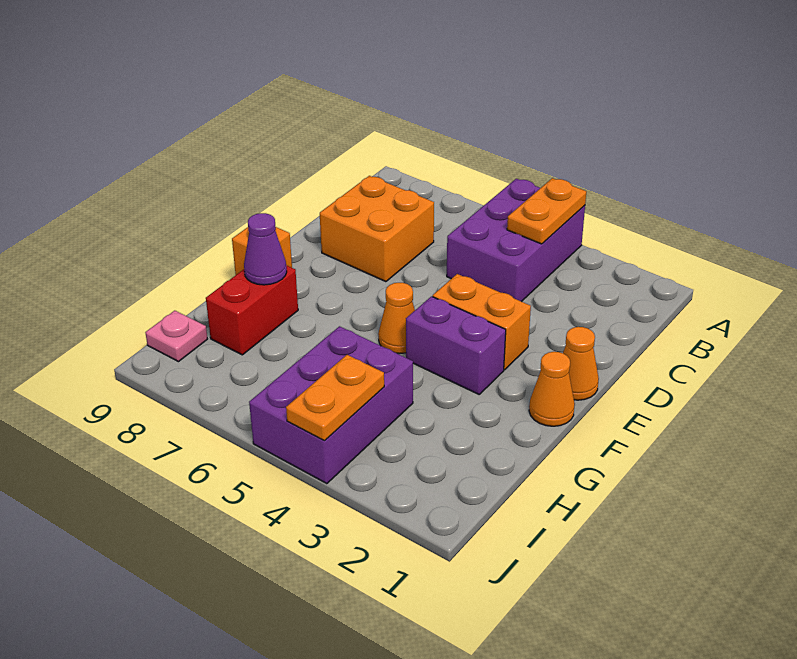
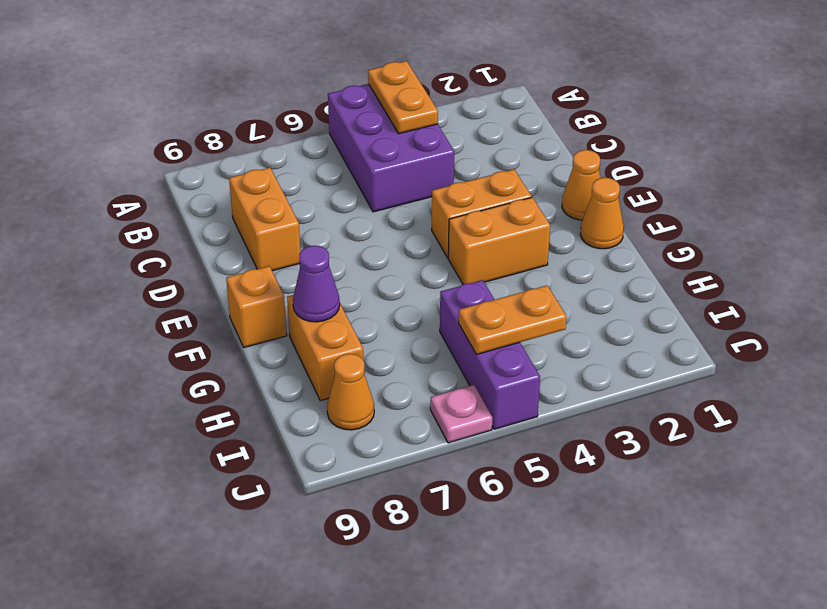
orange brick C7:D8 level 1 -> orange brick C8:D8 level 1
purple brick F3:F4 level 1 -> orange brick F3:F4 level 1
orange cone F5 level 1 -> orange cone I8 level 1
red brick G8:H8 level 1 -> orange brick G8:H8 level 1
purple brick H4:J5 level 1 -> purple brick H5:J5 level 1
orange plate I4:J4 level 2 -> orange plate I4:I5 level 2
pink plate I9 level 1 -> pink plate J6 level 1

